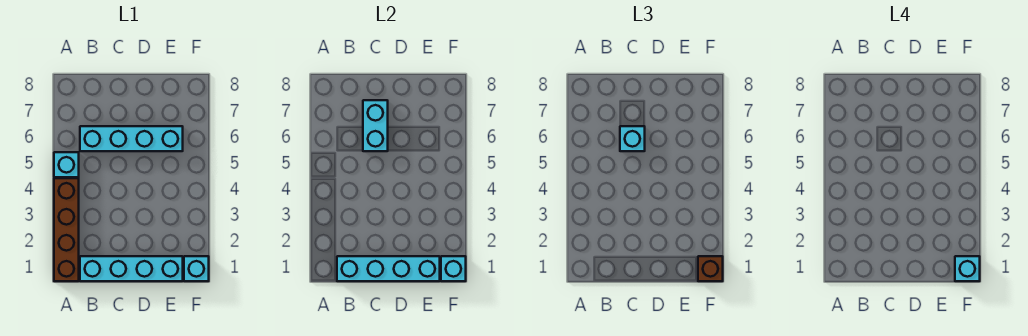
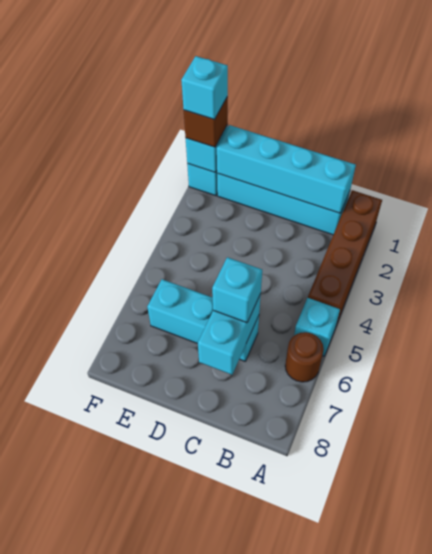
none -> brown round brick A6 level 1
cyan brick B6:E6 level 1 -> cyan brick C6:E6 level 1

